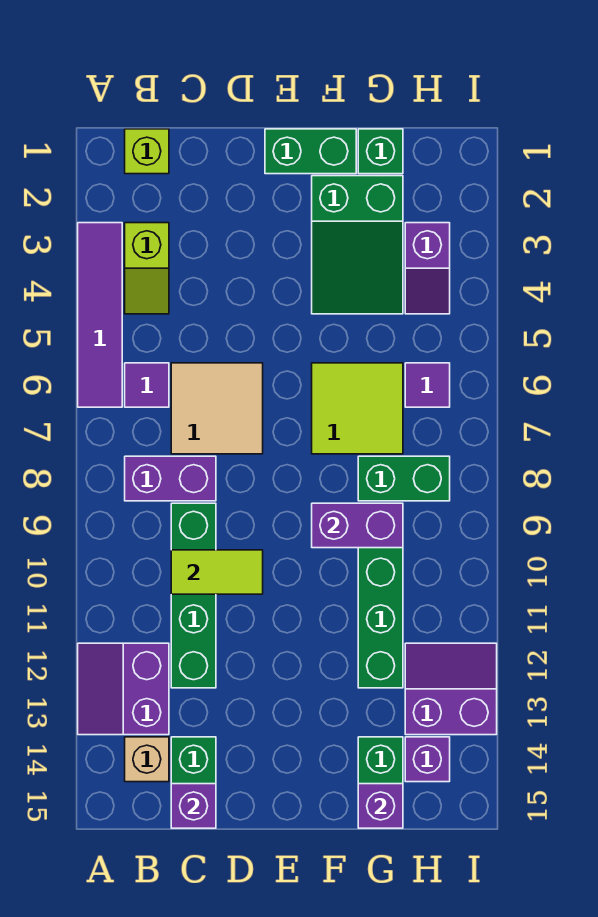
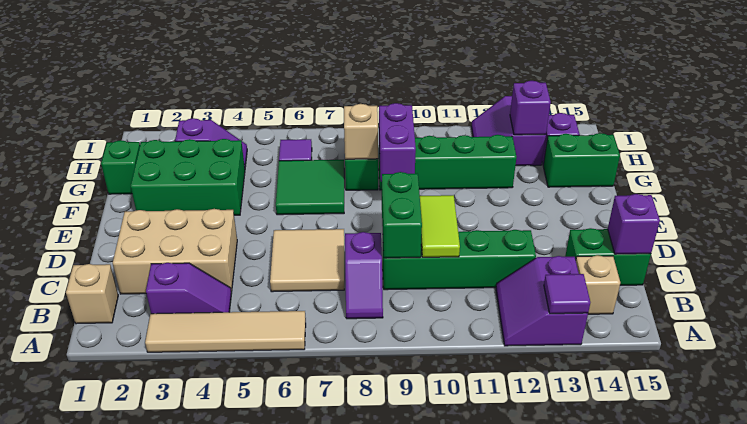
purple tile A3:A6 level 1 -> tan tile A3:A6 level 1
purple slope A12:B13 level 1 top B -> purple slope A12:B13 level 1 top 13
lime brick B1 level 1 -> tan brick B1 level 1
lime slope B3:B4 level 1 top 3 -> purple slope B3:B4 level 1 top 3
purple tile B6 level 1 -> purple tile A13 level 2
purple brick B8:C8 level 1 -> purple slope B8:C8 level 1 top C
none -> tan brick C2:D4 level 1
green brick E1:F1 level 1 -> green brick C9:D9 level 2
green slope F2:G4 level 1 top 2 -> green brick F2:G4 level 1
lime tile F6:G7 level 1 -> green tile F6:G7 level 1
none -> tan brick G8 level 2
purple brick G15 level 2 -> purple brick H13 level 2

